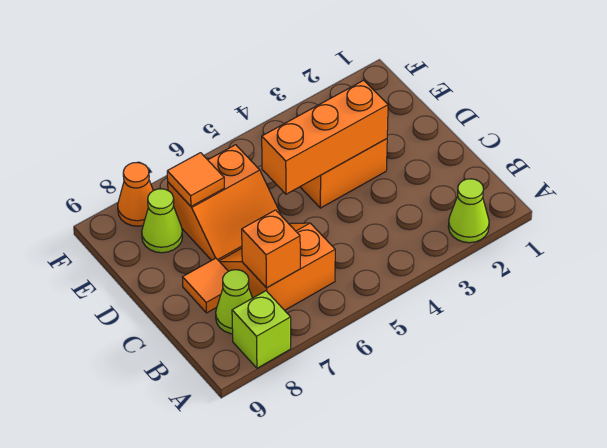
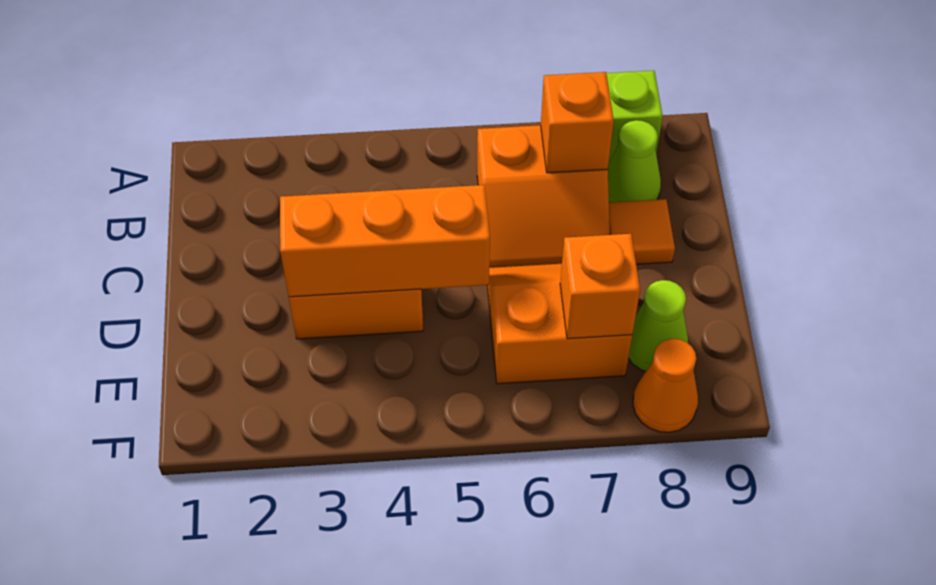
lime cone A2 level 1 -> none
orange tile E7 level 2 -> orange brick E7 level 2

